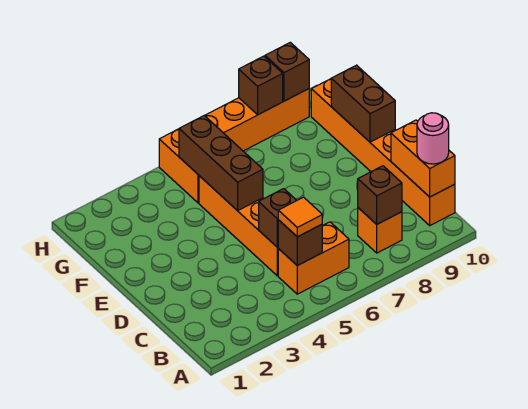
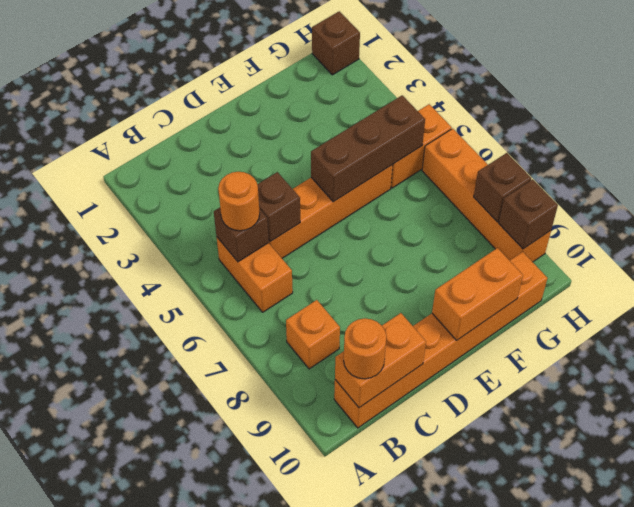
orange tile B5 level 3 -> orange round brick B5 level 3
brown brick B8 level 2 -> brown brick H1 level 1
pink round brick B10 level 3 -> orange round brick B10 level 3
brown brick E10:F10 level 2 -> orange brick E10:F10 level 2

